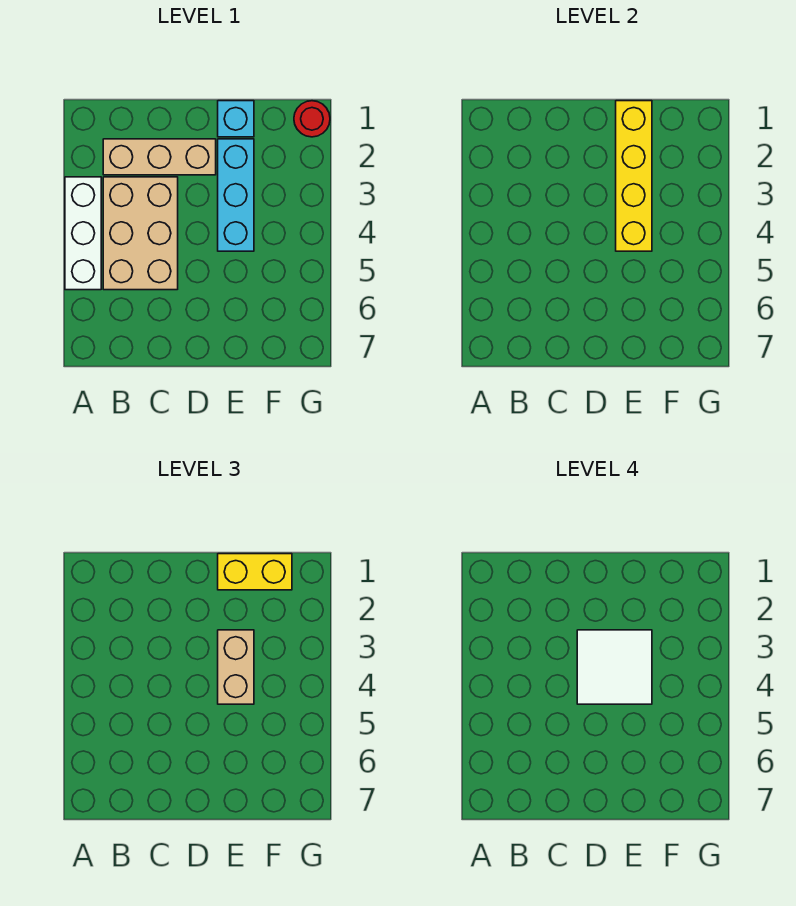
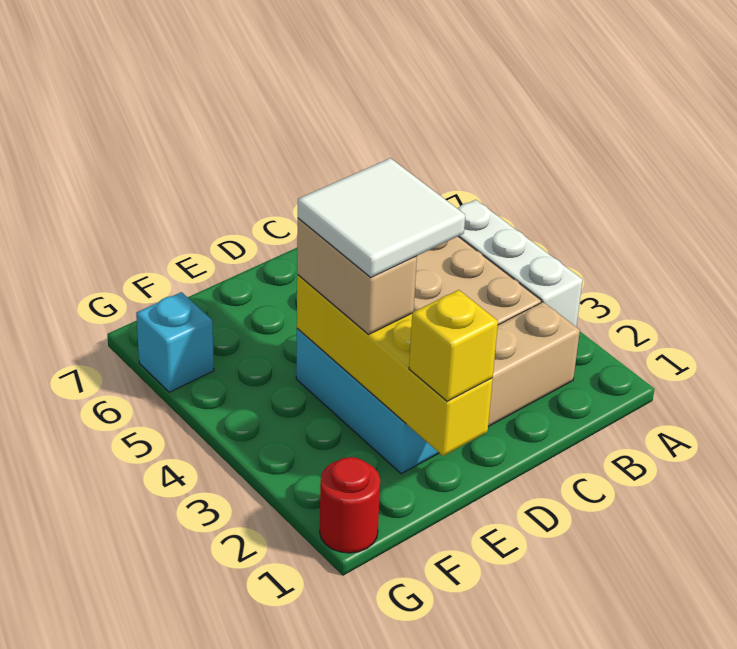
cyan brick E1 level 1 -> cyan brick G6 level 1
yellow brick E1:F1 level 3 -> yellow brick E1 level 3

